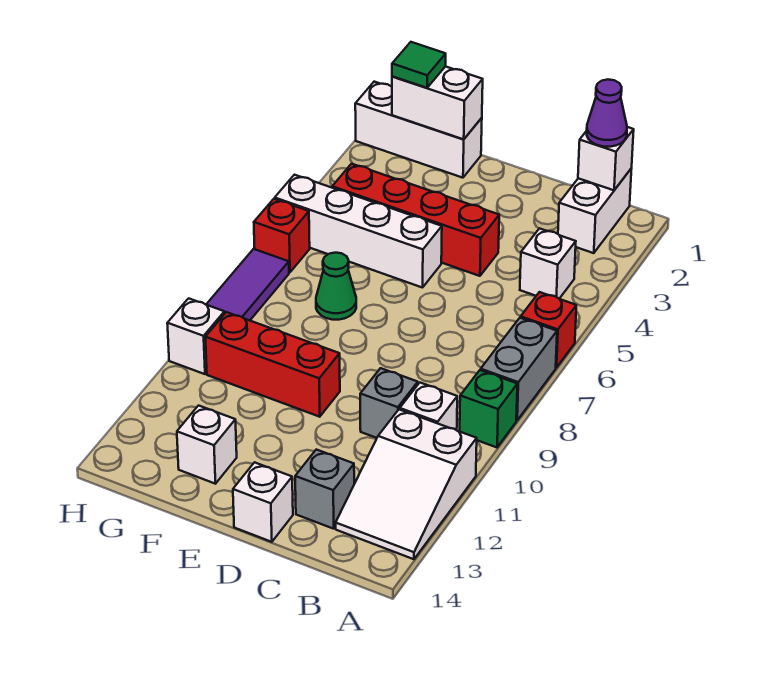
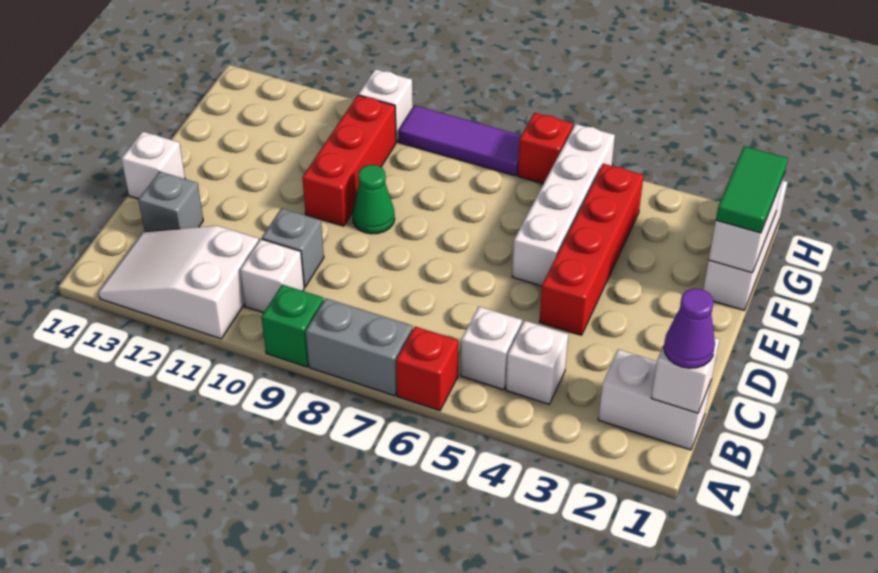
green cone F7 level 1 -> green cone E9 level 1
white brick F13 level 1 -> white brick B5 level 1
green tile G1 level 3 -> green tile F1:G1 level 3

